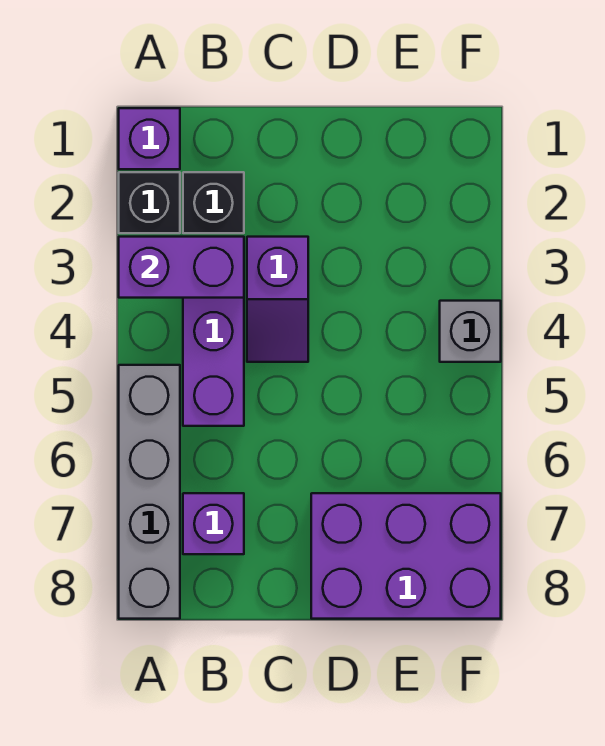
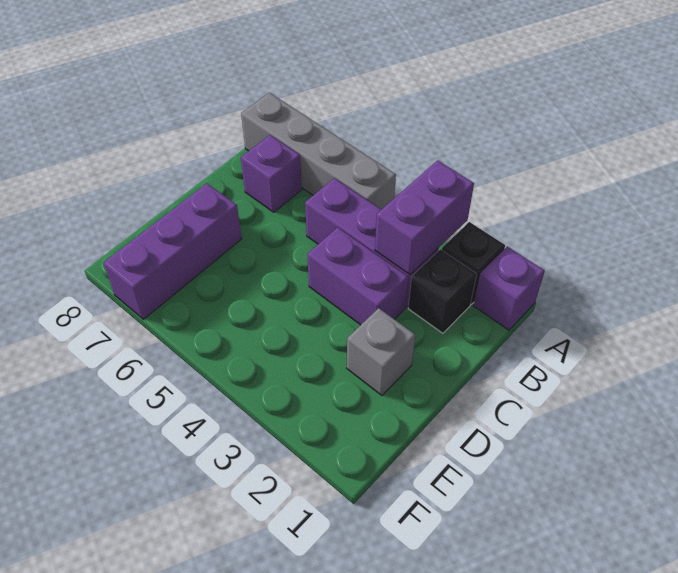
purple slope C3:C4 level 1 top 3 -> purple brick C3:C4 level 1
purple brick D7:F8 level 1 -> purple brick D7:F7 level 1
grey brick F4 level 1 -> grey brick D2 level 1

